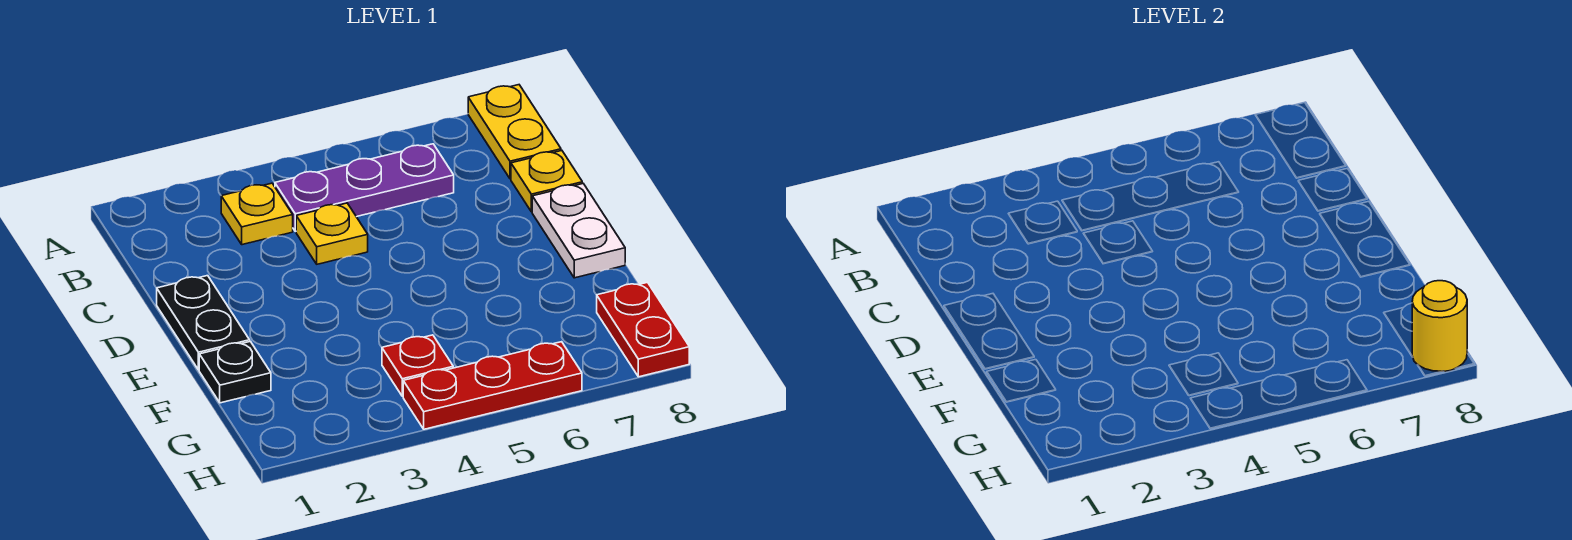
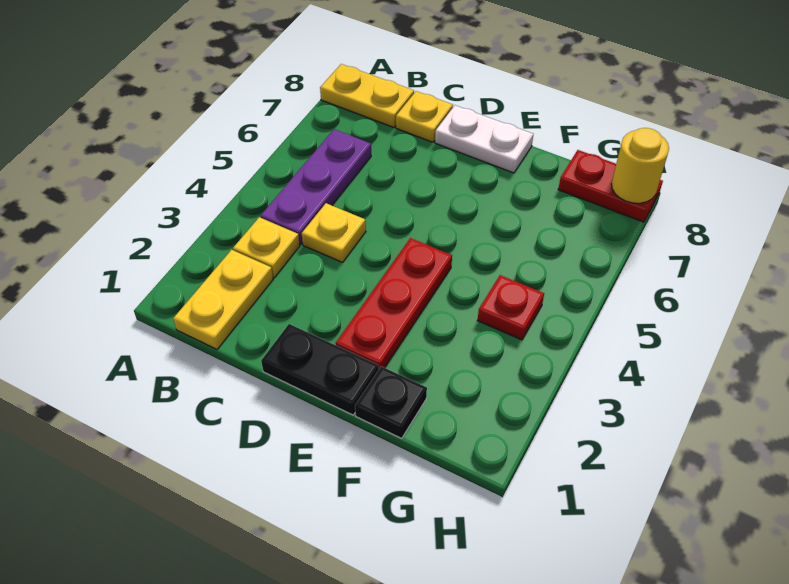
none -> yellow plate B1:B2 level 1
red plate H4:H6 level 1 -> red plate E2:E4 level 1

